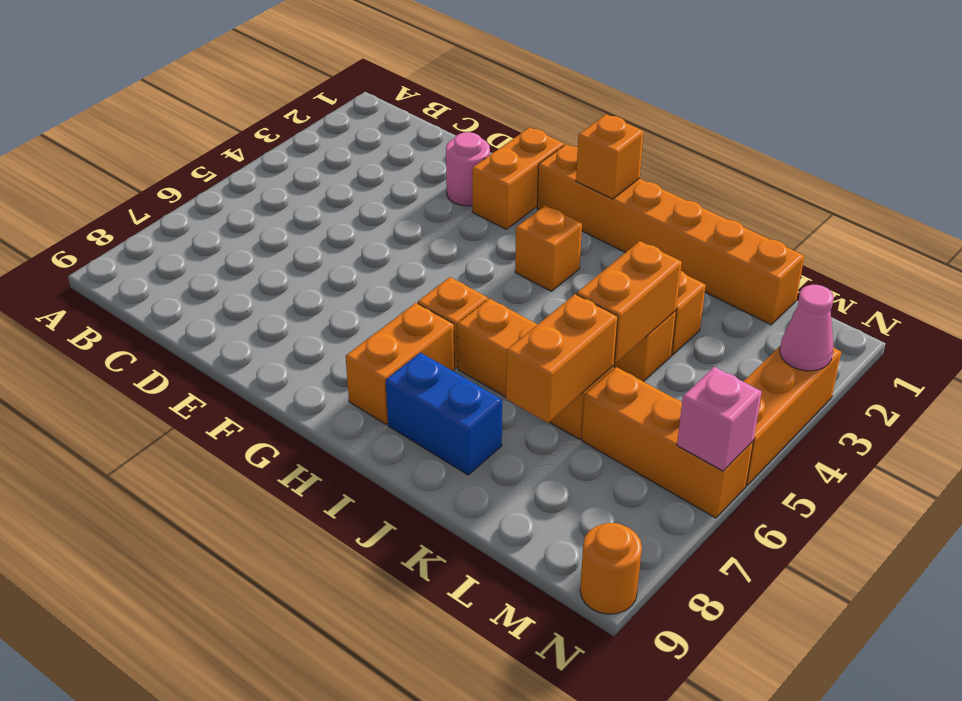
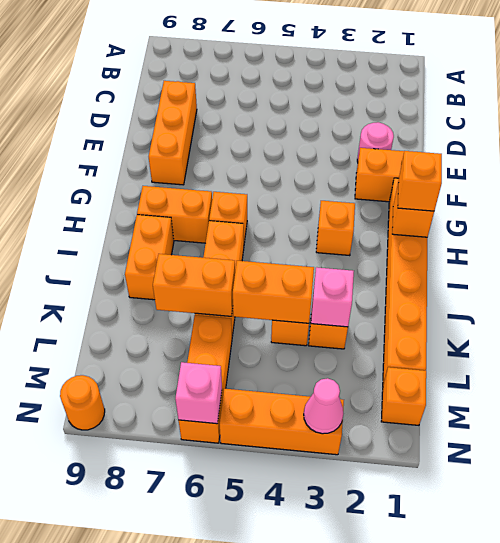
none -> orange brick D8:F8 level 1
none -> orange brick H1 level 3
blue brick I8:J8 level 1 -> orange brick I8:J8 level 1
none -> pink brick K3 level 2
none -> orange brick M1 level 1

